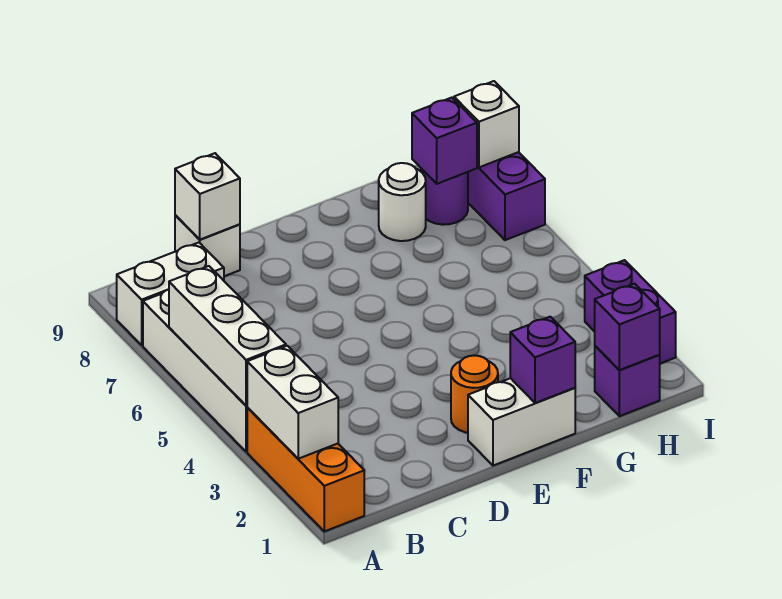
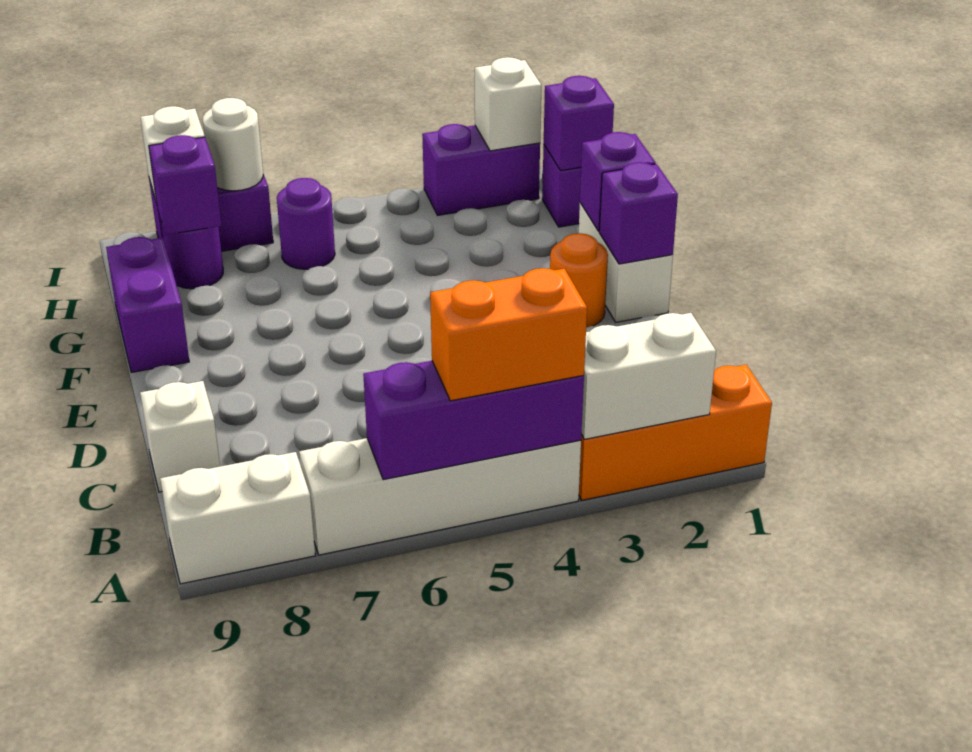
white brick A4:A6 level 2 -> purple brick A4:A6 level 2
none -> orange brick A4:A5 level 3
white brick A8:B8 level 1 -> white brick A8:A9 level 1
white brick C9 level 2 -> white brick I2 level 2
none -> purple brick E1 level 2
none -> purple brick F9:G9 level 1
white round brick G8 level 1 -> white round brick I7 level 2
none -> purple round brick H6 level 1

